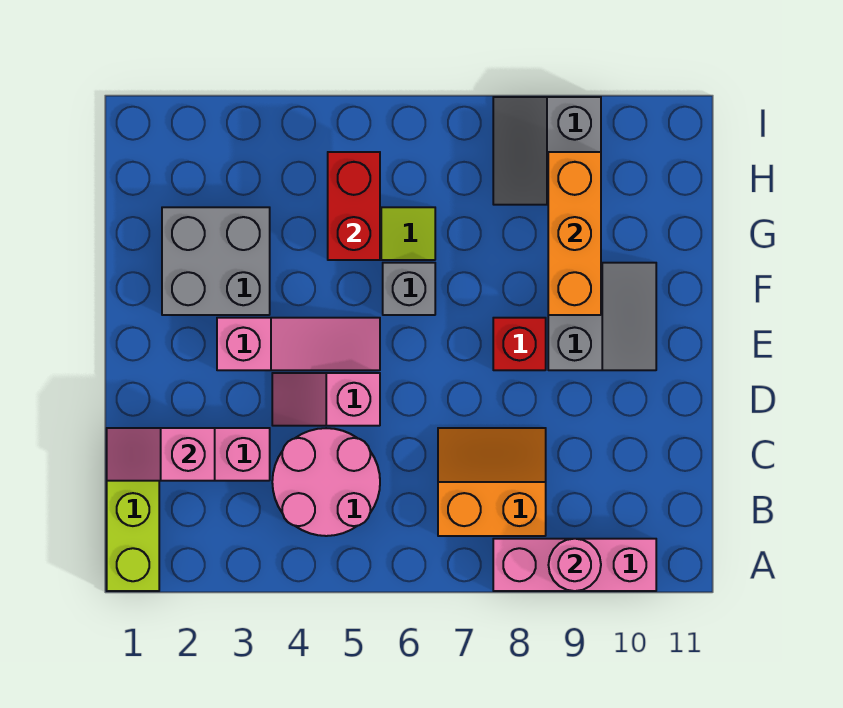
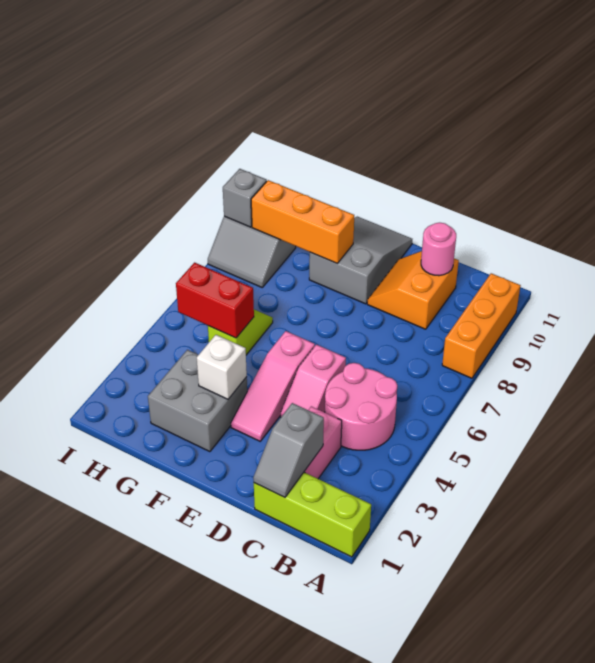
pink brick A8:A10 level 1 -> orange brick A8:A10 level 1
pink round brick A9 level 2 -> pink round brick C10 level 2
orange slope B7:C8 level 1 top B -> orange slope C9:D10 level 1 top C
pink slope C1:C2 level 2 top 2 -> grey slope C1:C2 level 2 top 2
pink slope E3:E5 level 1 top 3 -> pink slope E3:E5 level 1 top 5
red brick E8 level 1 -> none
grey slope E9:F10 level 1 top 9 -> grey slope E9:F11 level 1 top 9
none -> white brick F3 level 2
grey brick F6 level 1 -> grey brick I9 level 2

